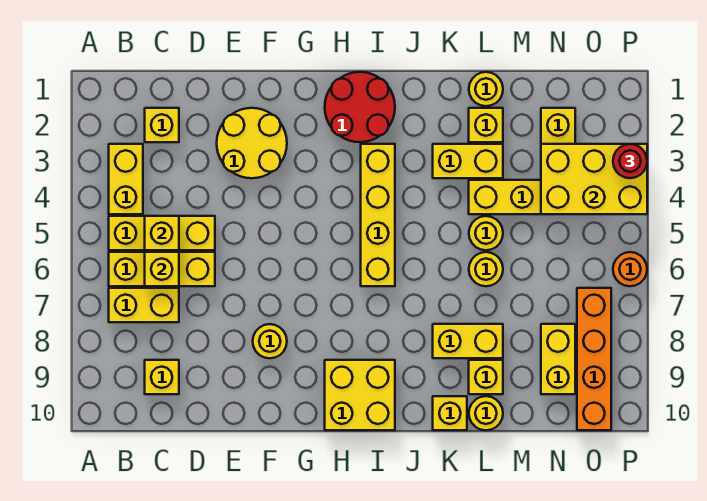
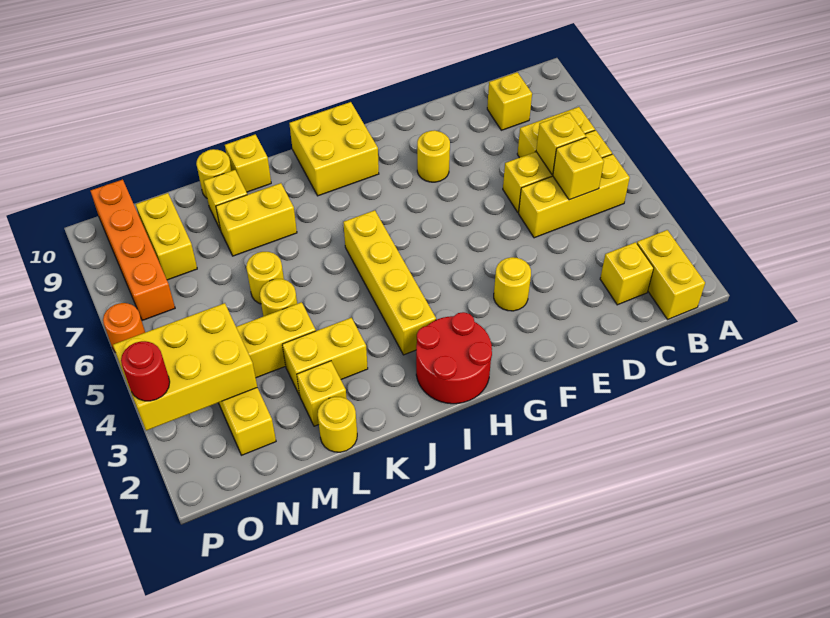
yellow brick B3:B4 level 1 -> yellow brick B1:B2 level 1
yellow round brick E2:F3 level 1 -> yellow round brick F3 level 1

